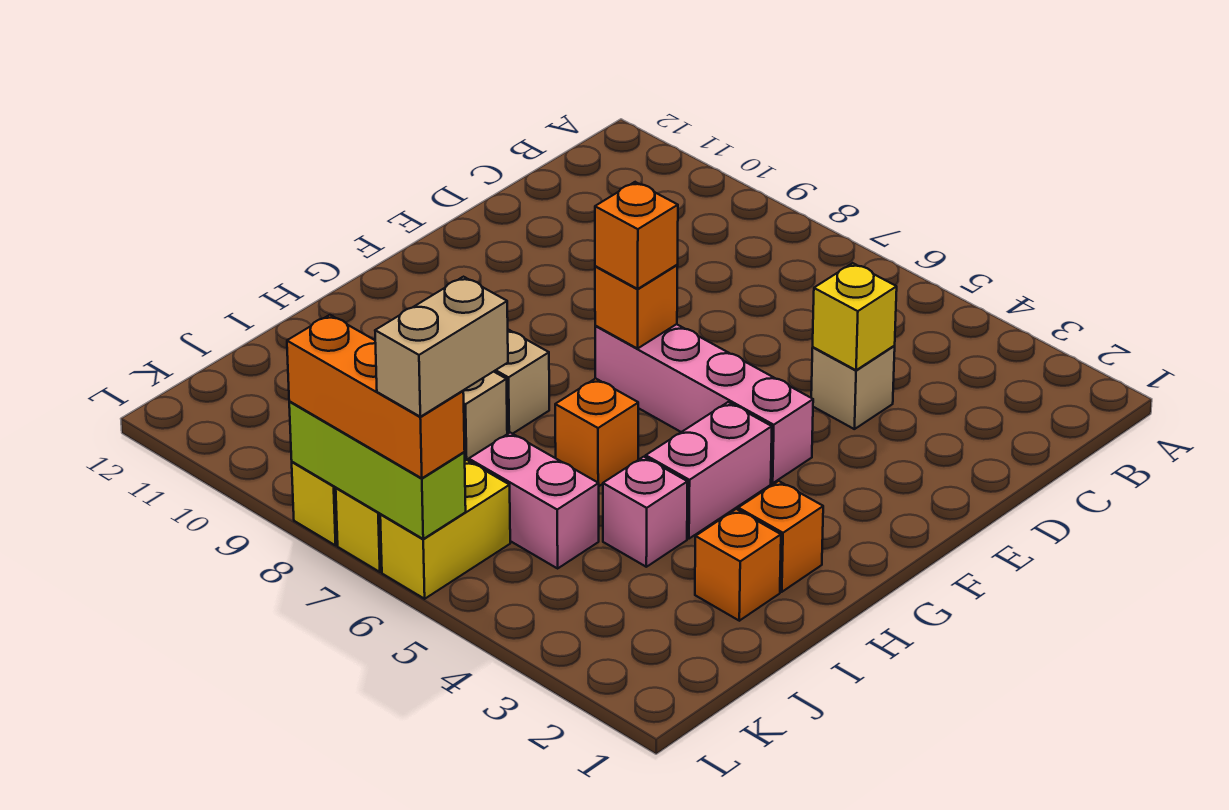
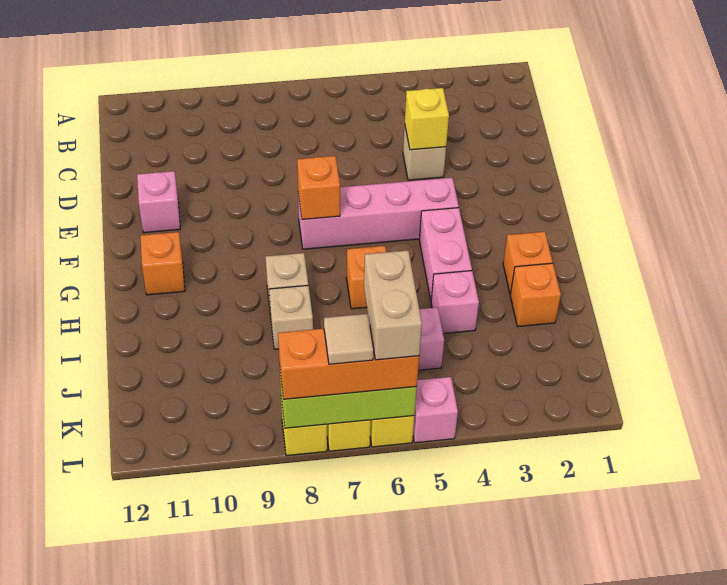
none -> pink brick E11 level 1
orange brick F7 level 3 -> orange brick G11 level 1
none -> pink brick L5 level 1
none -> tan tile L7 level 4

